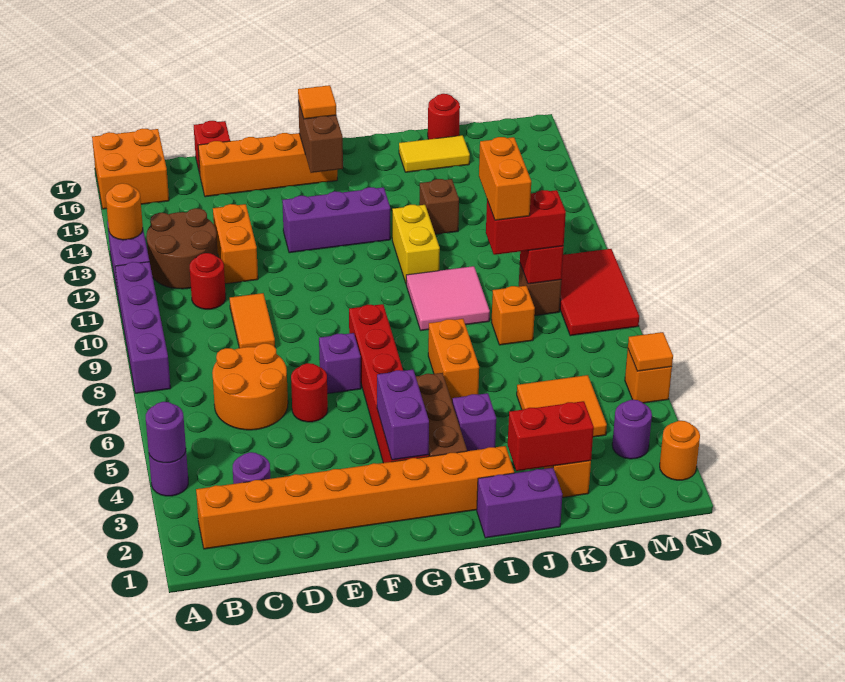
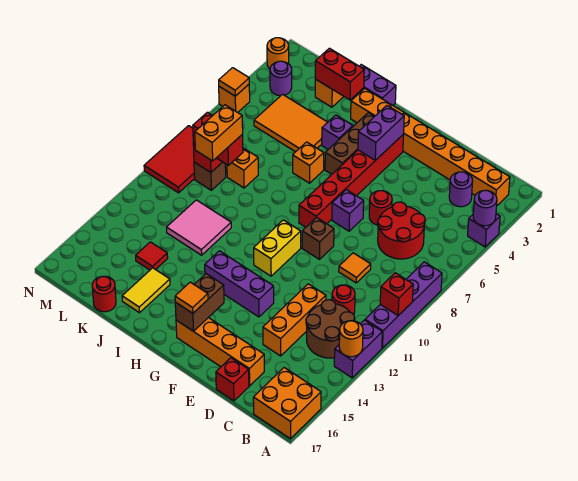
purple round brick A4 level 1 -> purple brick A4 level 1
none -> red brick A10 level 2
orange round brick C6:D7 level 1 -> red round brick C6:D7 level 1
orange tile D9:D10 level 1 -> orange tile D9 level 1
orange brick D12:D13 level 1 -> orange brick D12:D14 level 1
orange brick I6:I7 level 1 -> orange brick I6 level 1
pink tile I9:J10 level 1 -> pink tile J11:K12 level 1
yellow brick I11:I12 level 1 -> yellow brick G10:G11 level 1
brown brick J13 level 1 -> brown brick F9 level 1
yellow tile J16:K16 level 1 -> yellow tile J15:J16 level 1
orange tile K4:L5 level 1 -> orange tile J4:L5 level 1
none -> red tile K14 level 1

